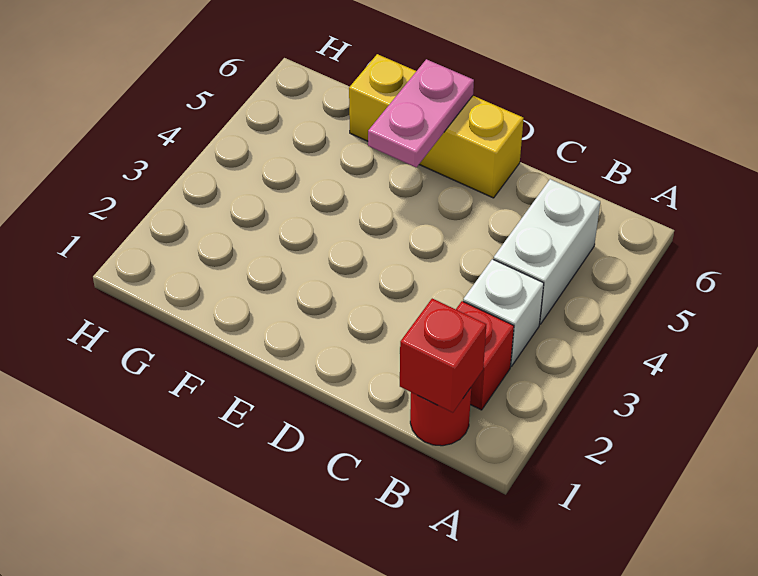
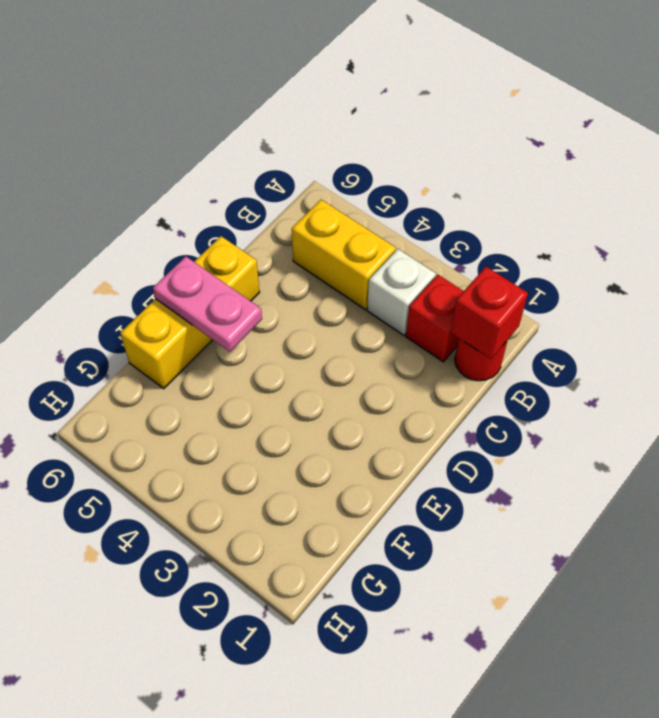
white brick B4:B5 level 1 -> yellow brick B4:B5 level 1

